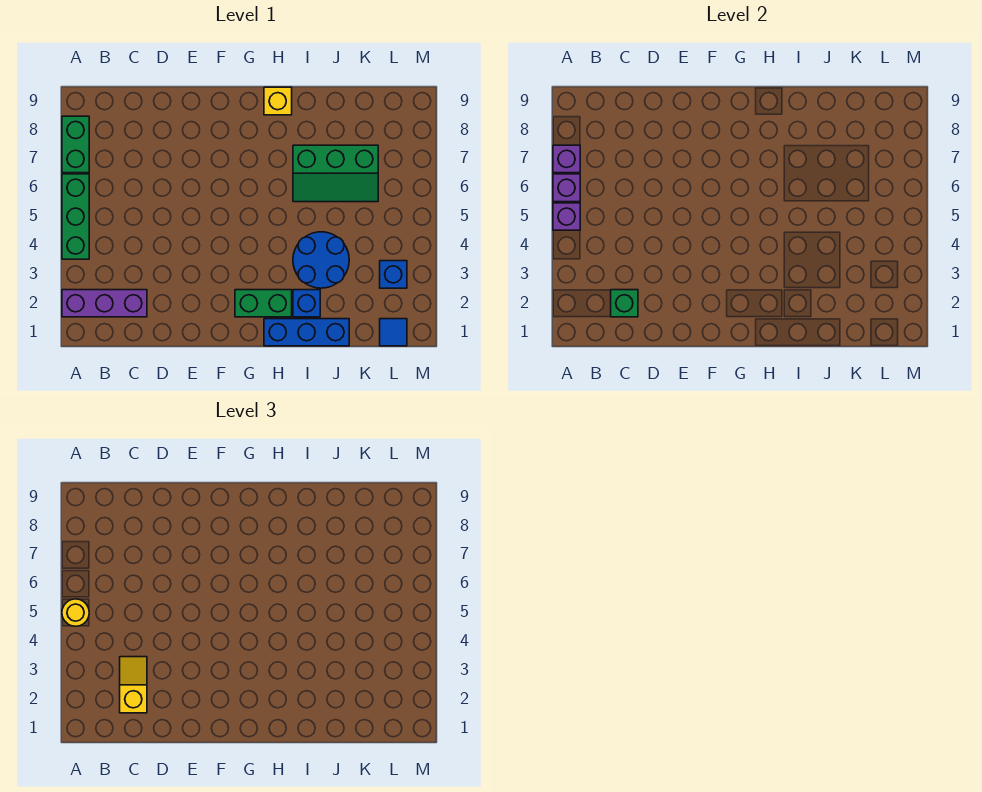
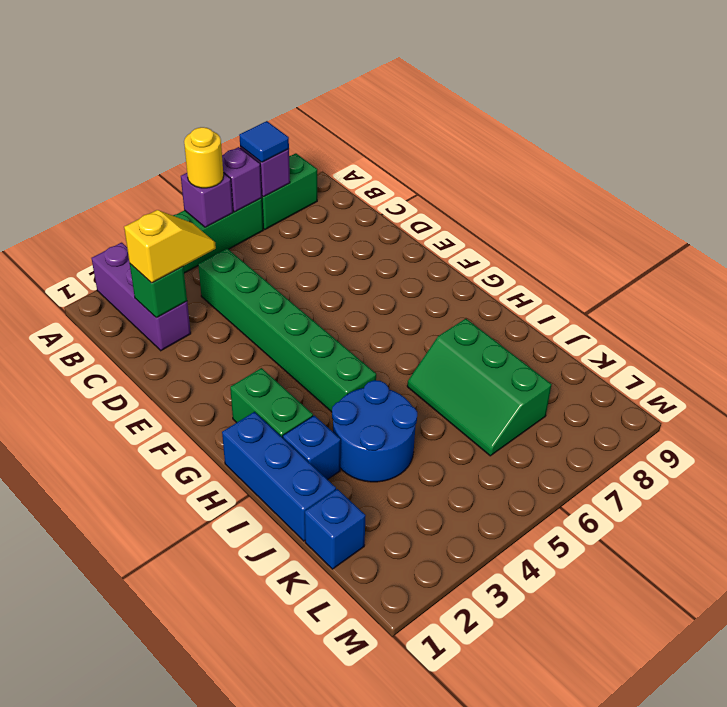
none -> green brick C4:H4 level 1
yellow brick H9 level 1 -> none
blue tile L1 level 1 -> blue tile A7 level 3
blue brick L3 level 1 -> blue brick K1 level 1

